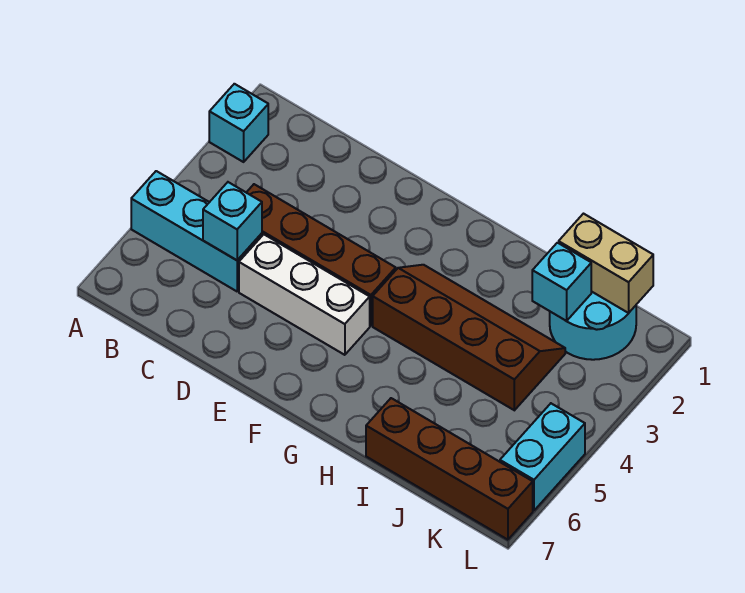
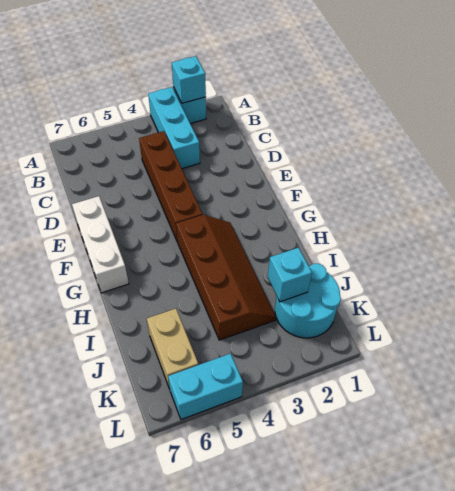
cyan brick A5:C5 level 1 -> cyan brick A3:C3 level 1
cyan brick C5 level 2 -> cyan brick A2 level 2
white brick D5:F5 level 1 -> white brick E7:G7 level 1
brown brick I7:L7 level 1 -> none
tan brick J1:K1 level 2 -> tan brick J6:K6 level 1

